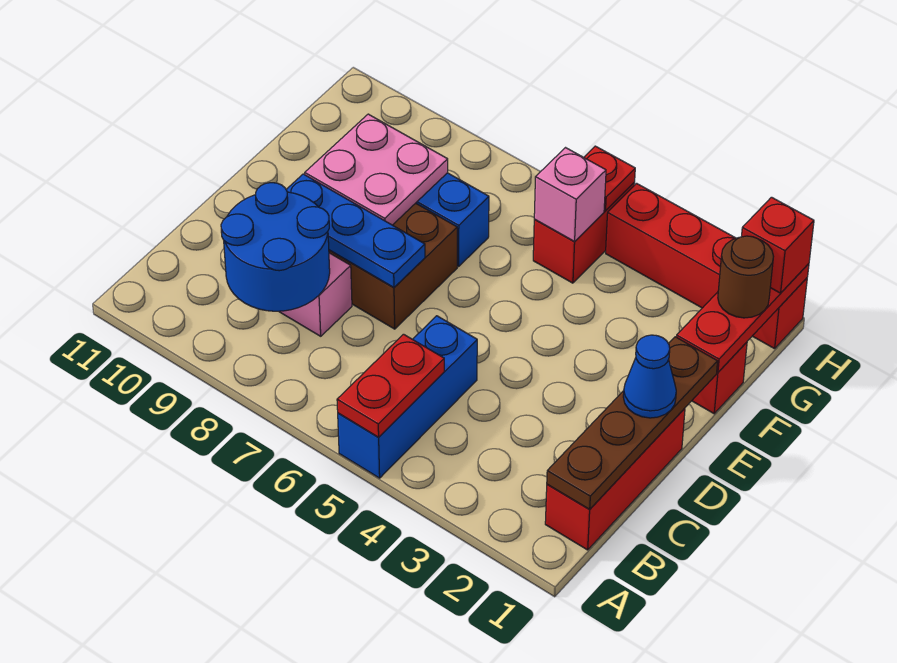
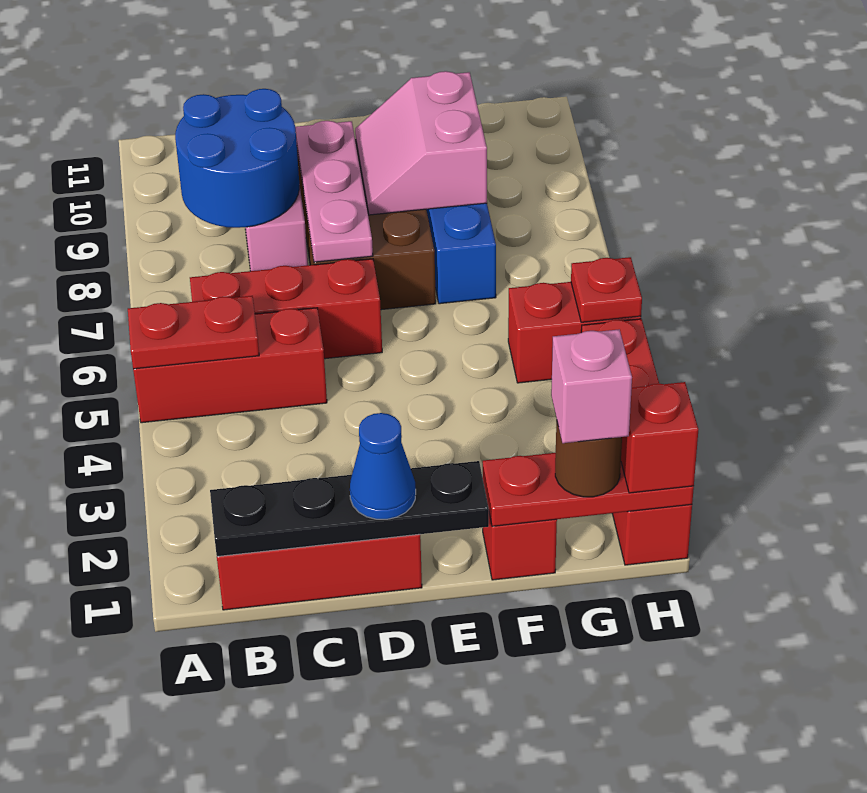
blue brick A5:C5 level 1 -> red brick A5:C5 level 1
brown plate B1:E1 level 2 -> black plate B1:E1 level 2
none -> red brick B6:D6 level 1
blue plate D7:D9 level 2 -> pink plate D7:D9 level 2
pink plate E8:F9 level 2 -> pink slope E8:F9 level 2 top F
pink brick G5 level 2 -> pink brick G1 level 4

